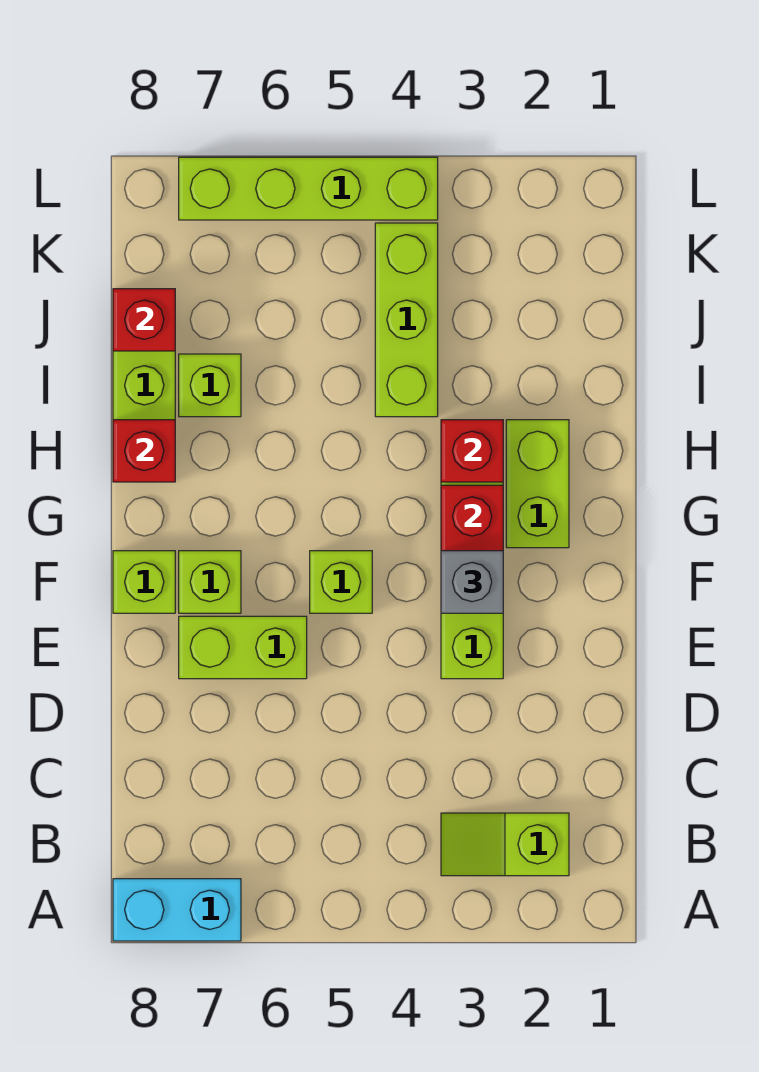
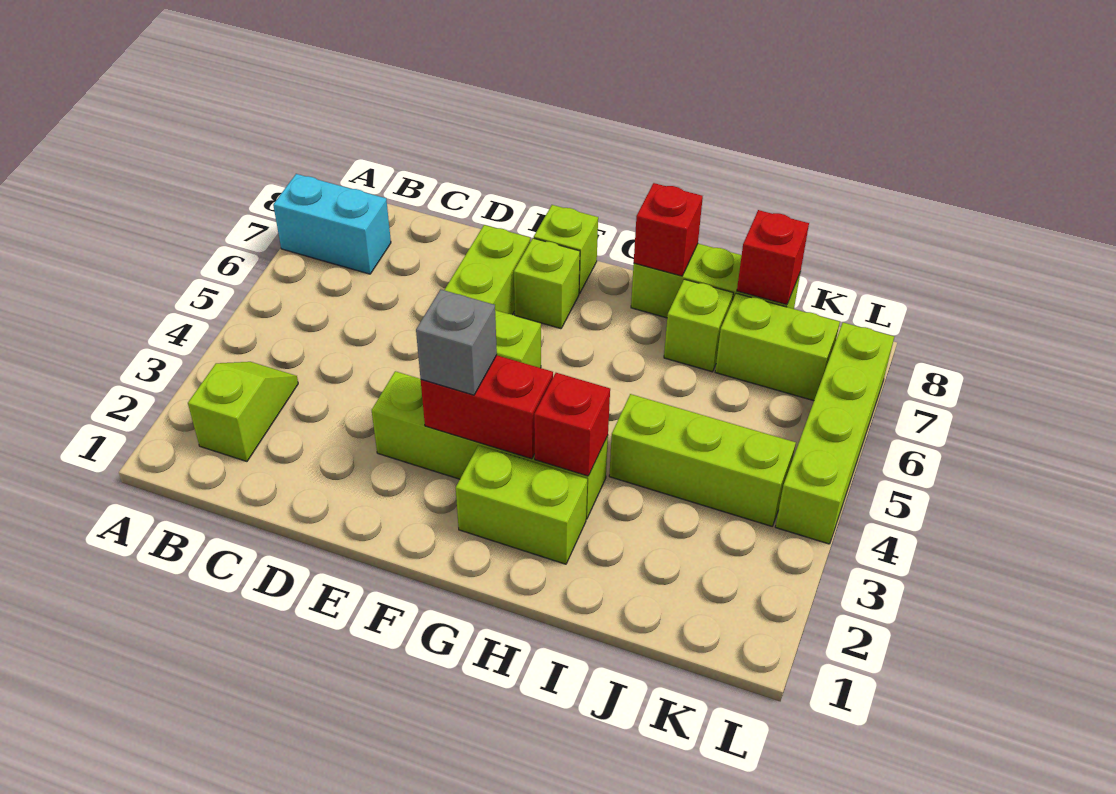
cyan brick A7:A8 level 1 -> cyan brick A7:B7 level 1
none -> lime brick J7:K7 level 1

